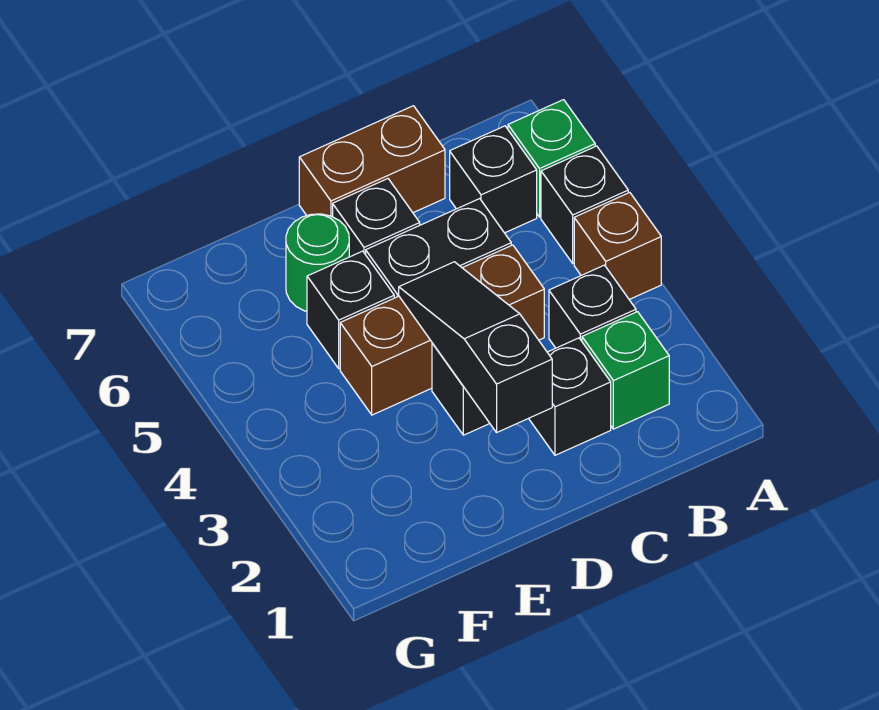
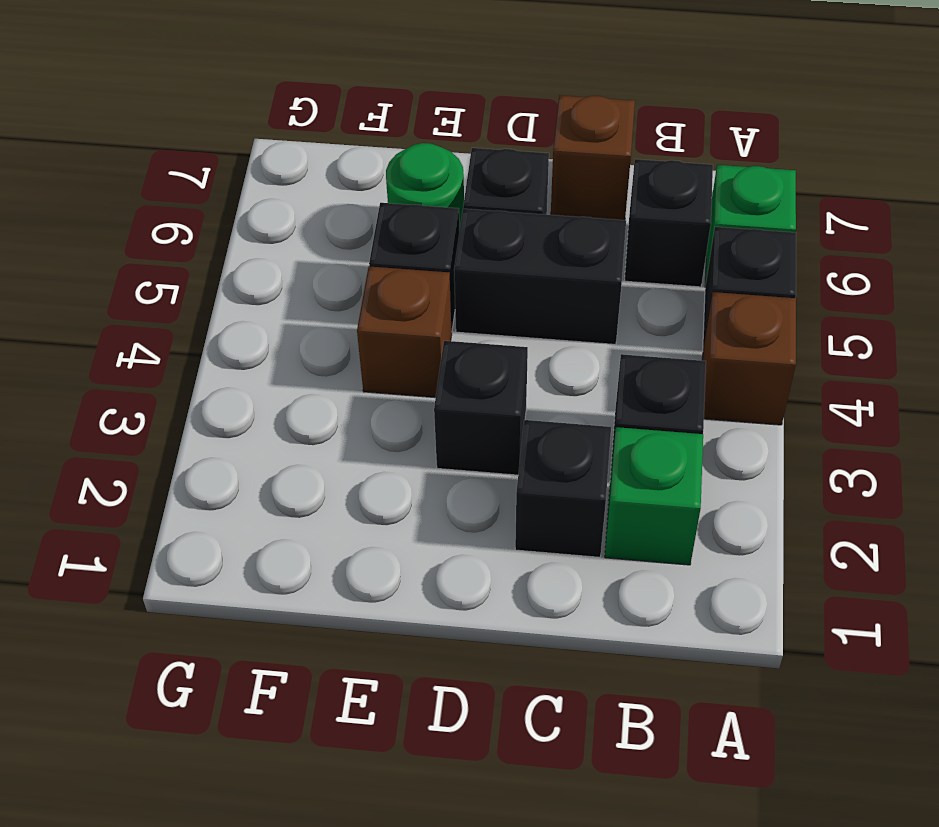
brown brick C4:E4 level 1 -> brown brick E4 level 1
brown brick C7:D7 level 1 -> brown brick C7 level 1
black slope D2:D4 level 2 top 2 -> none

